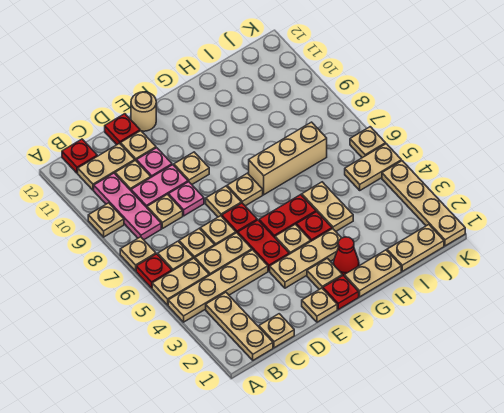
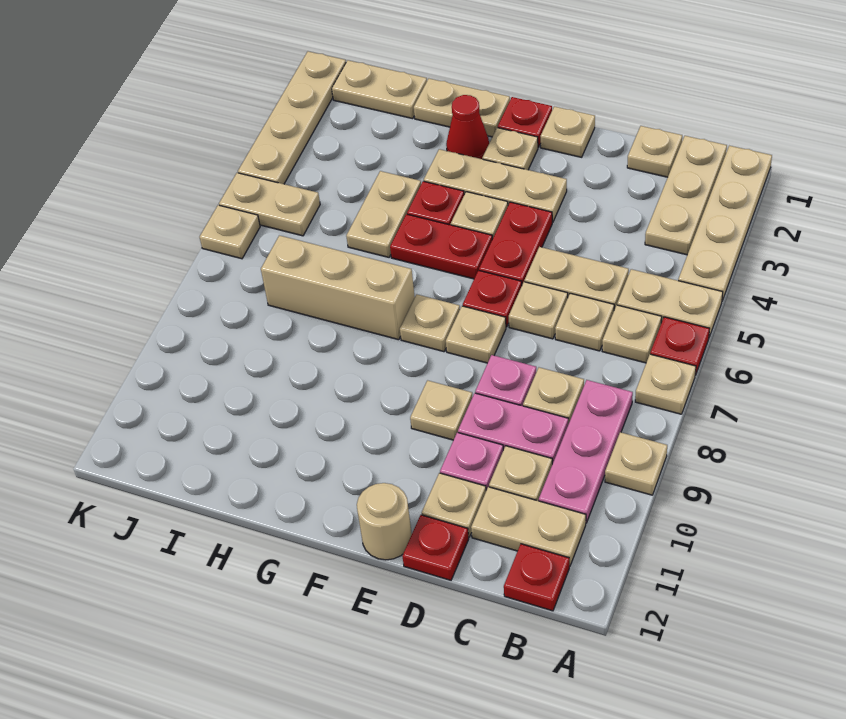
tan plate A4:D4 level 1 -> tan plate A1:A4 level 1

